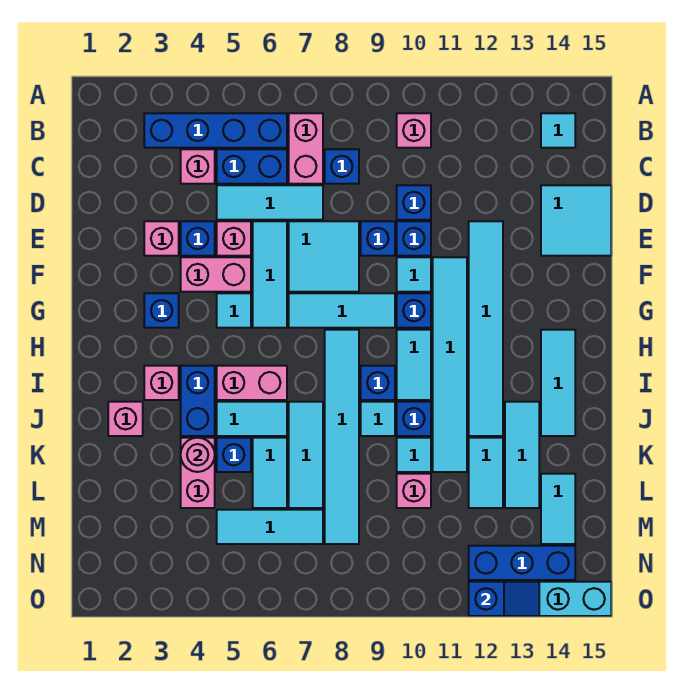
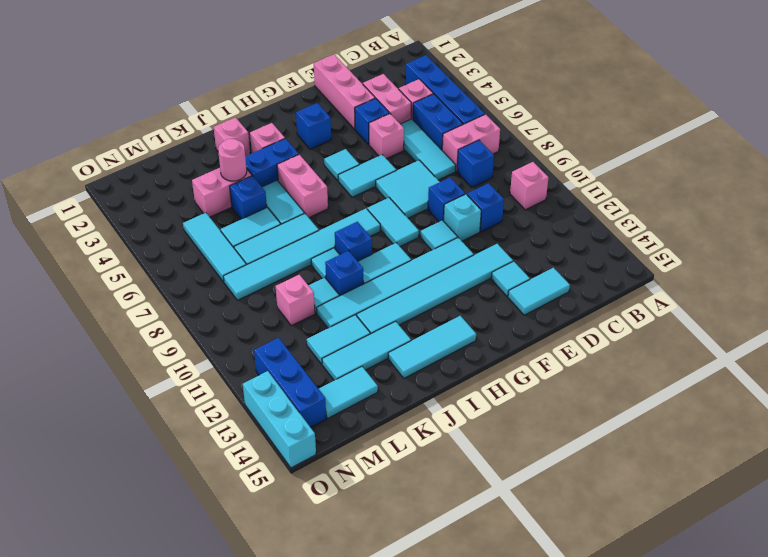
cyan tile B14 level 1 -> cyan tile E13 level 1
cyan tile D14:E15 level 1 -> cyan tile D14:E14 level 1
pink brick E3 level 1 -> pink brick E1:E3 level 1
cyan tile E6:G6 level 1 -> cyan tile F6:G6 level 1
blue brick E10 level 1 -> cyan brick E10 level 1
pink brick F4:F5 level 1 -> pink brick D3:D4 level 1
cyan tile G7:G9 level 1 -> cyan tile G8:G9 level 1
blue brick G10 level 1 -> none
blue slope O12:O13 level 2 top 12 -> none

